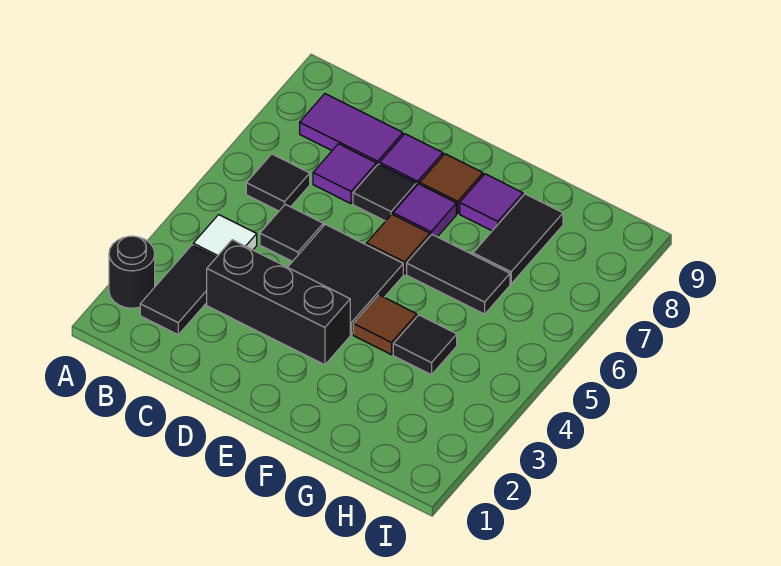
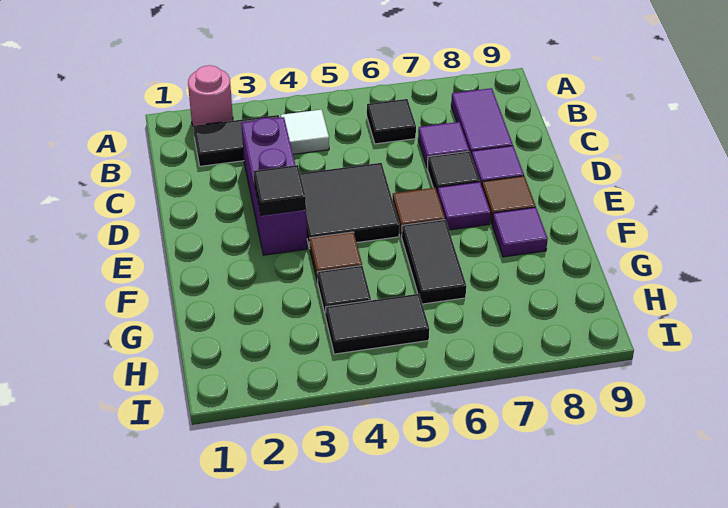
black round brick A2 level 1 -> pink round brick A2 level 1
black brick C3:E3 level 1 -> purple brick C3:E3 level 1
black tile C5 level 1 -> black tile E3 level 2
black tile G7:G8 level 1 -> black tile H4:H5 level 1

